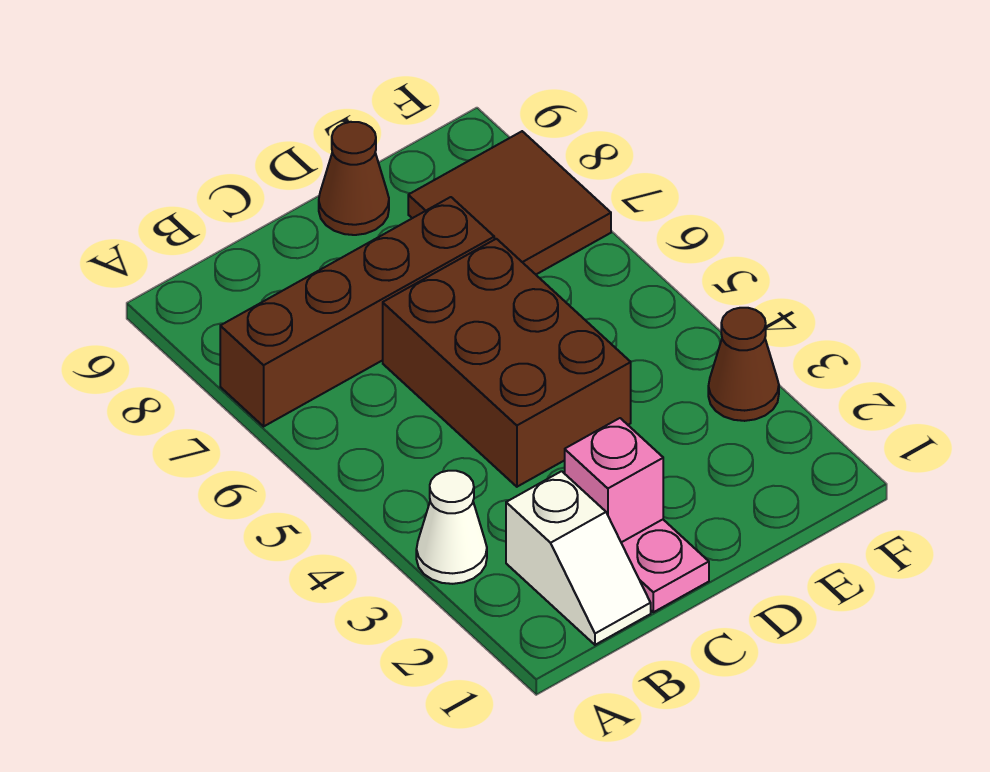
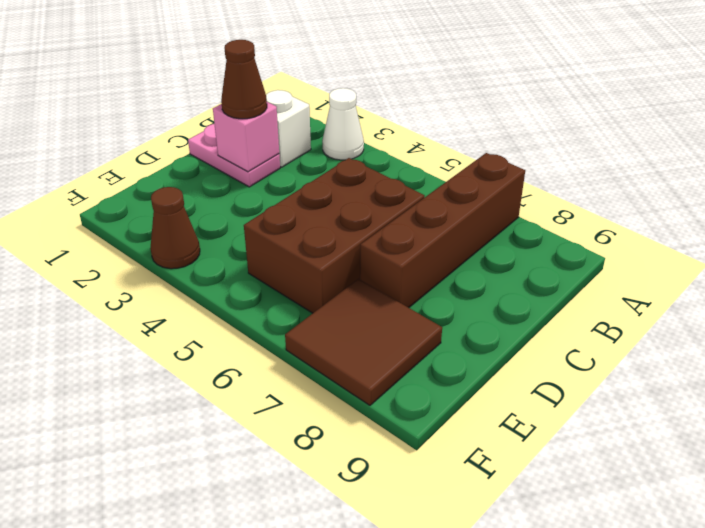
brown brick C4:D6 level 1 -> brown brick C5:E6 level 1
brown cone D9 level 1 -> brown cone C2 level 3

